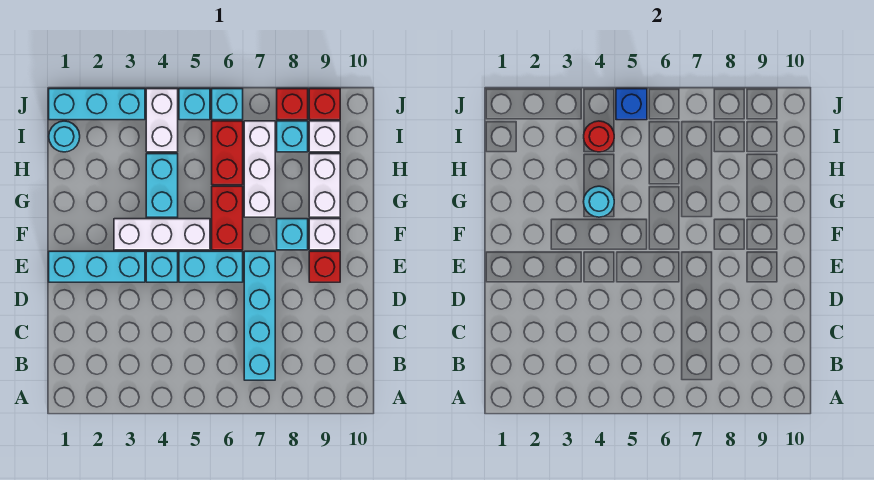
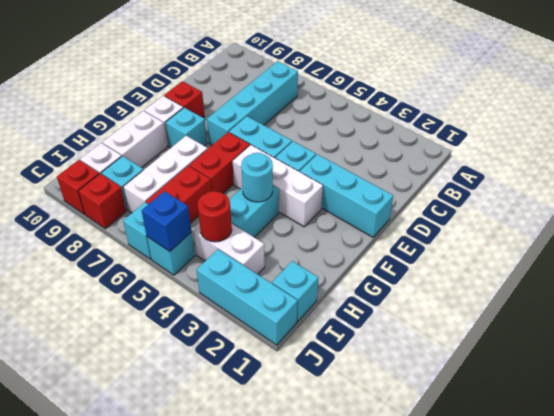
cyan round brick I1 level 1 -> cyan brick I1 level 1
white brick I4:J4 level 1 -> white brick I3:I4 level 1

